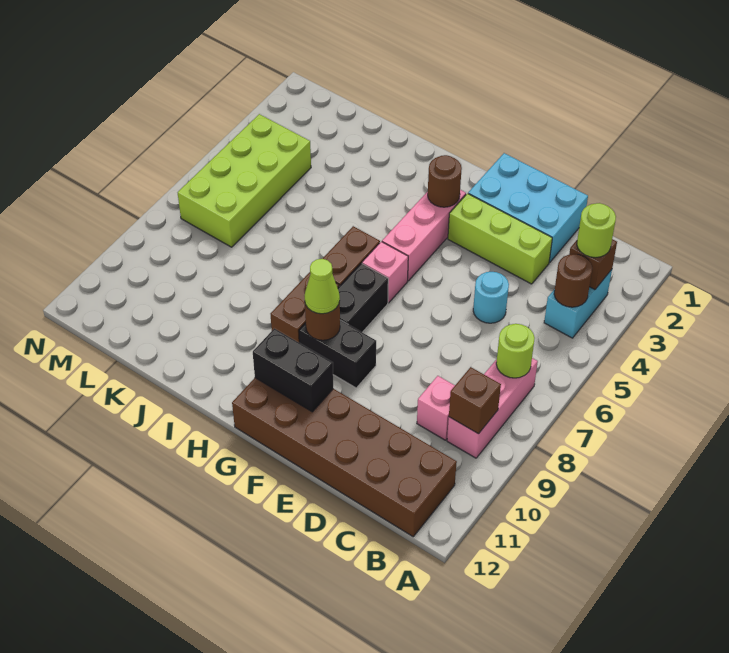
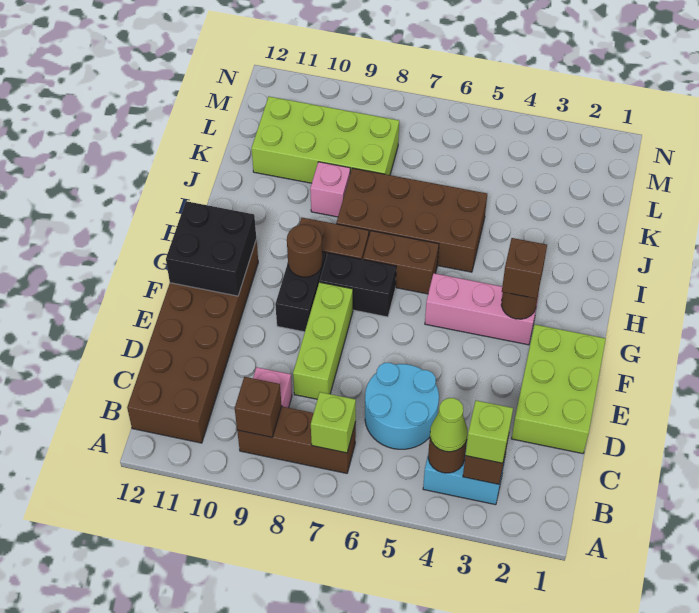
lime round brick B3 level 3 -> lime brick B3 level 3
pink brick B7:B9 level 1 -> brown brick B7:B9 level 1
lime round brick B7 level 2 -> lime brick B7 level 2
cyan brick D1:F2 level 1 -> lime brick D1:F2 level 1
lime brick D3:F3 level 1 -> lime brick D8:F8 level 1
cyan round brick D5 level 1 -> cyan round brick C5:D6 level 1
black brick F11:G11 level 2 -> black brick F11:G12 level 2
none -> brown brick G3 level 3
pink brick G6 level 1 -> pink brick J9 level 1
lime cone G9 level 3 -> lime cone B4 level 3
none -> brown brick I5:J8 level 1
lime brick L4:M7 level 1 -> lime brick K8:L11 level 1

